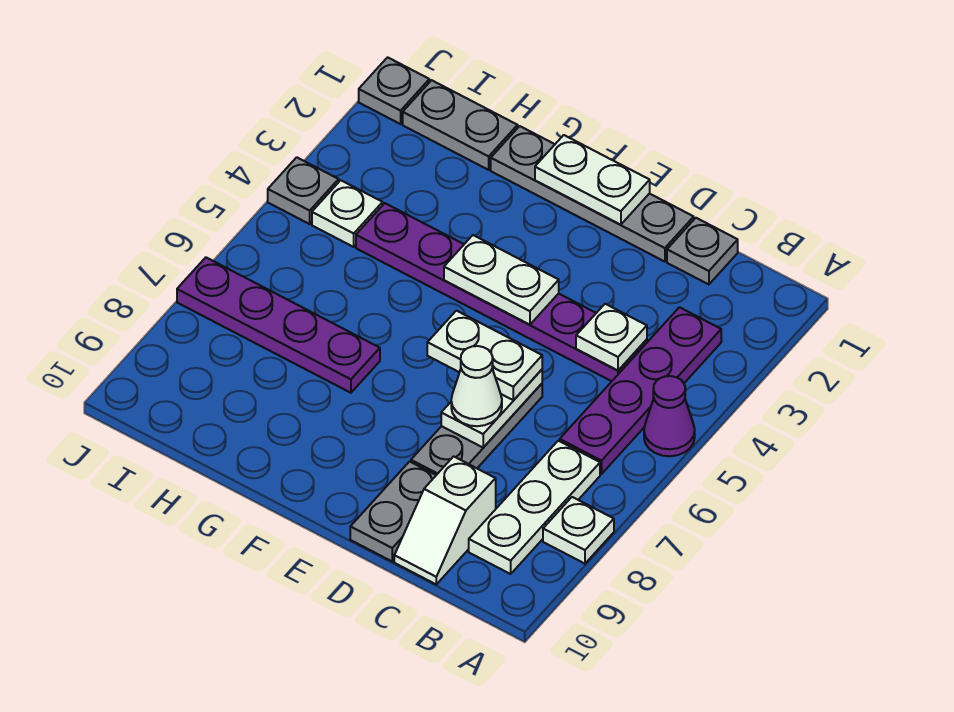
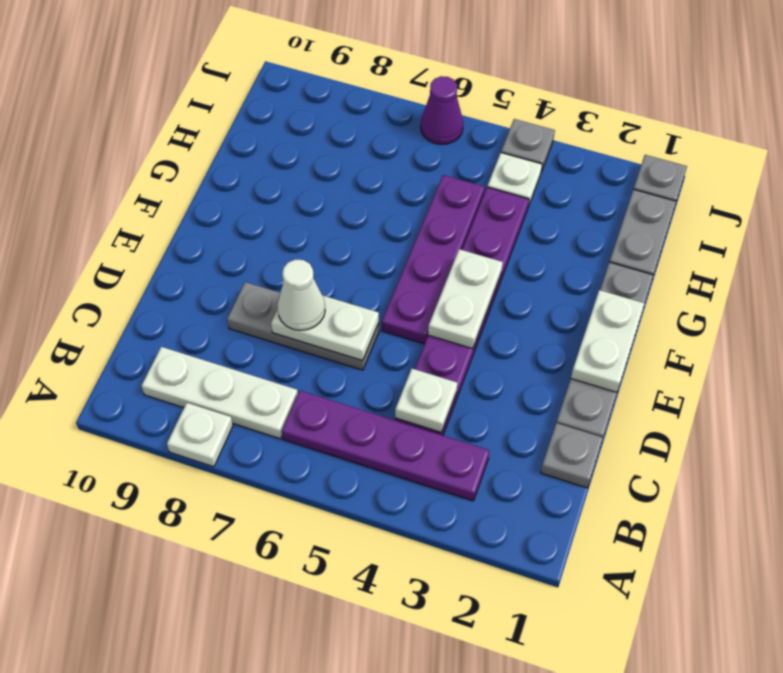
purple cone A5 level 1 -> purple cone J6 level 1
white slope C9:C10 level 1 top 9 -> none
white plate D6:E6 level 3 -> none
grey plate D9:D10 level 1 -> none
purple plate G7:J7 level 1 -> purple plate E5:H5 level 1

